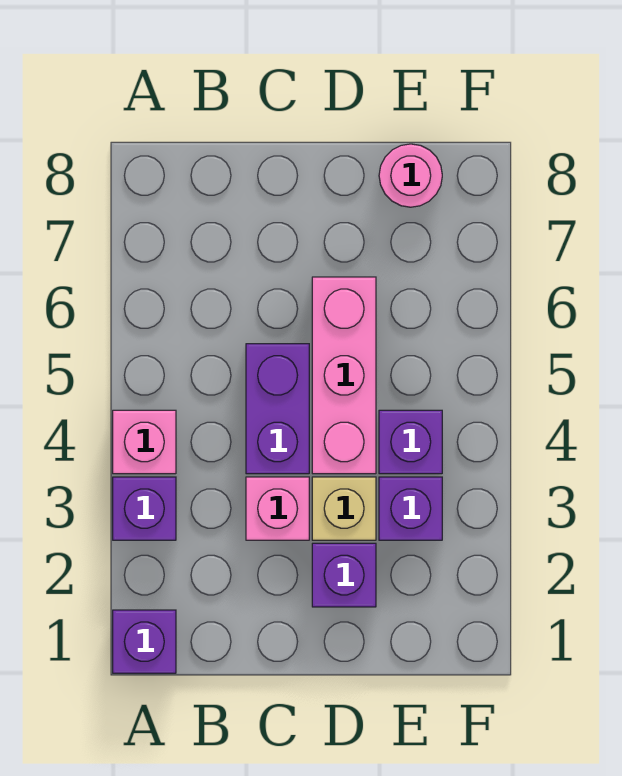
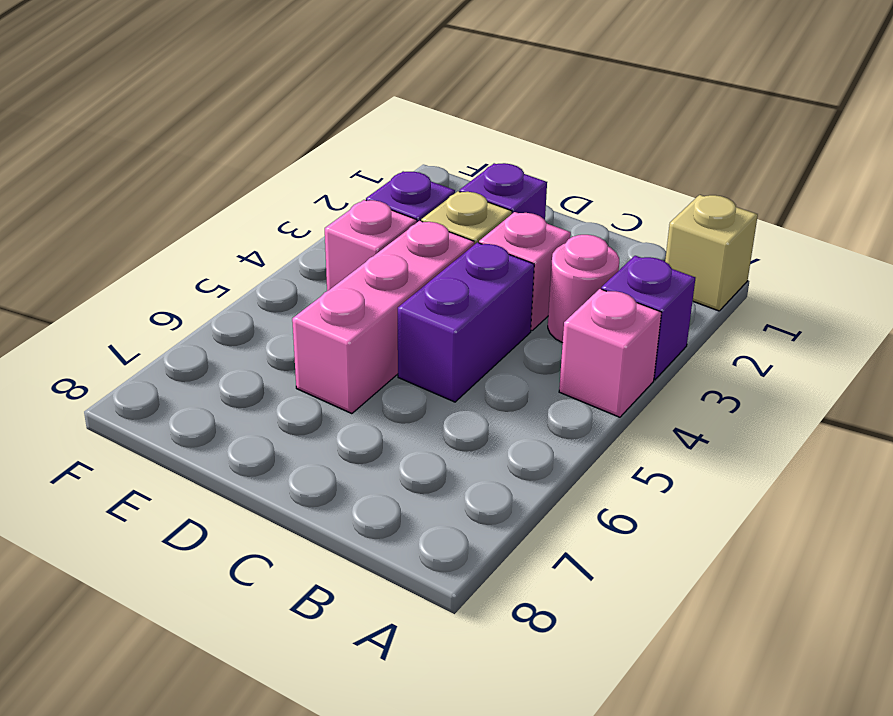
purple brick A1 level 1 -> tan brick A1 level 1
purple brick E4 level 1 -> pink brick E4 level 1
pink round brick E8 level 1 -> pink round brick B3 level 1

